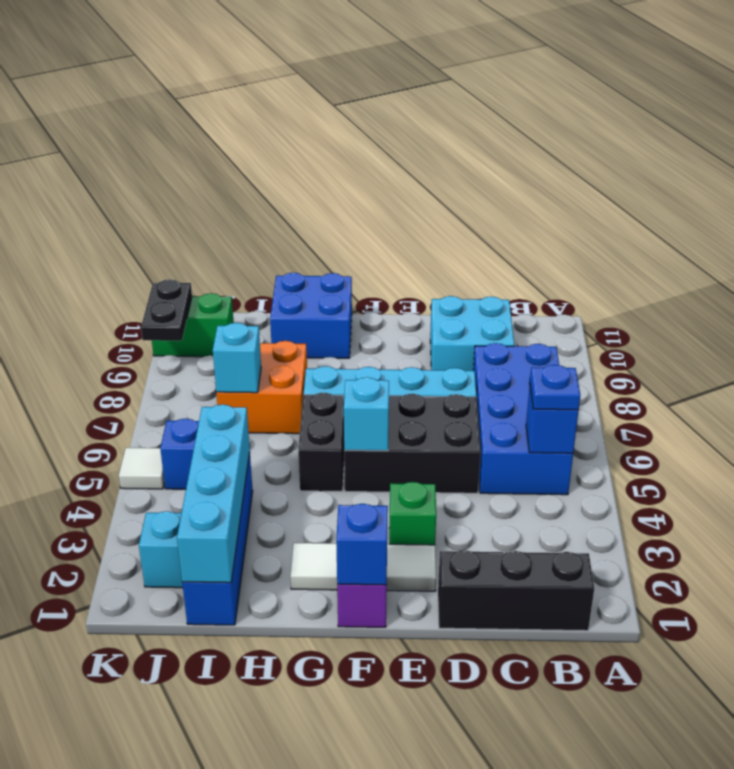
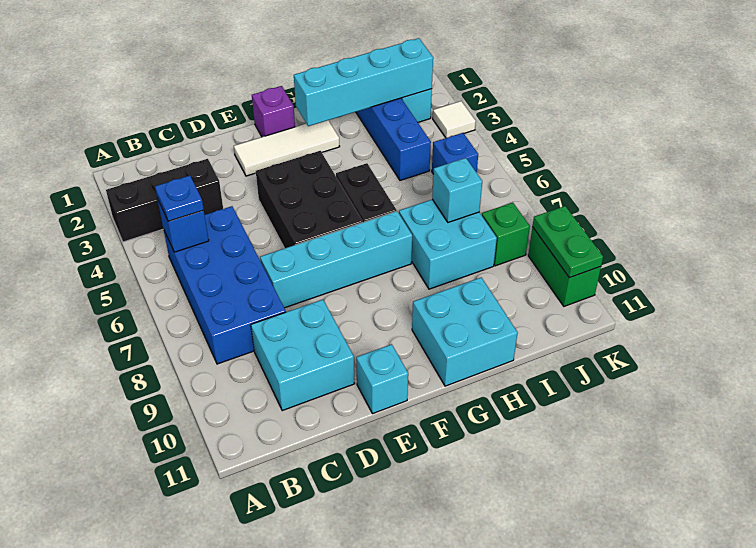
black brick B1:D1 level 1 -> black brick A3:C3 level 1
black brick D5:F6 level 1 -> black brick E4:F6 level 1
green brick E3 level 1 -> green brick J8 level 1
blue brick F1 level 2 -> none
cyan brick F5 level 2 -> cyan brick E11 level 1
blue brick G10:H11 level 1 -> cyan brick G10:H11 level 1
orange brick H7:I8 level 1 -> cyan brick H7:I8 level 1
cyan brick I1:I4 level 2 -> cyan brick G2:J2 level 2
green brick J10:K10 level 1 -> green brick K9:K10 level 1
white tile K5 level 1 -> white tile K3 level 1
black plate K9:K10 level 2 -> green plate K9:K10 level 2

